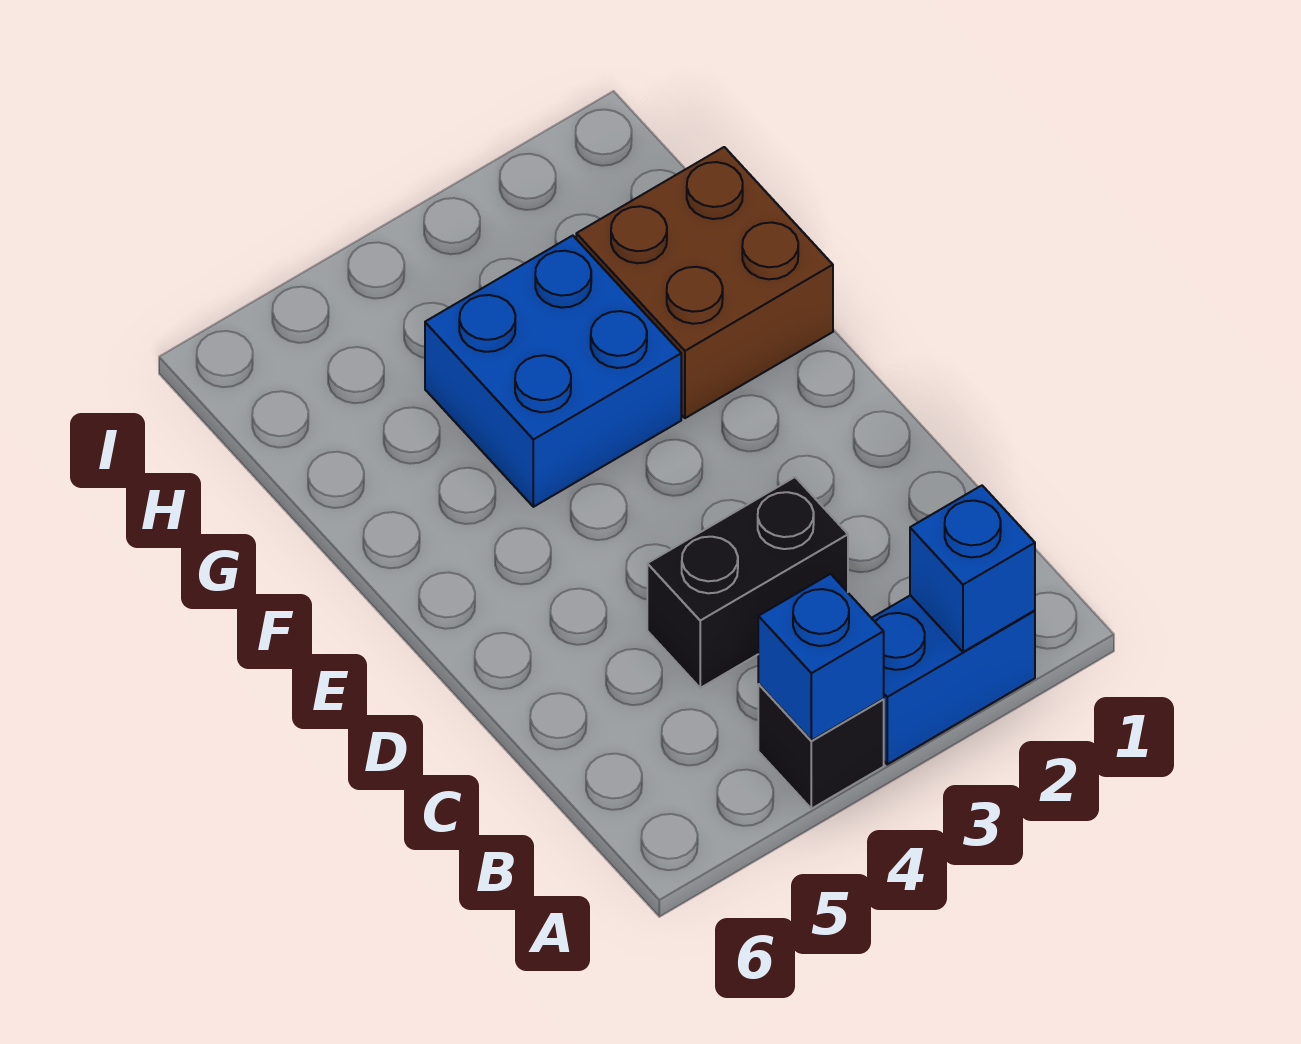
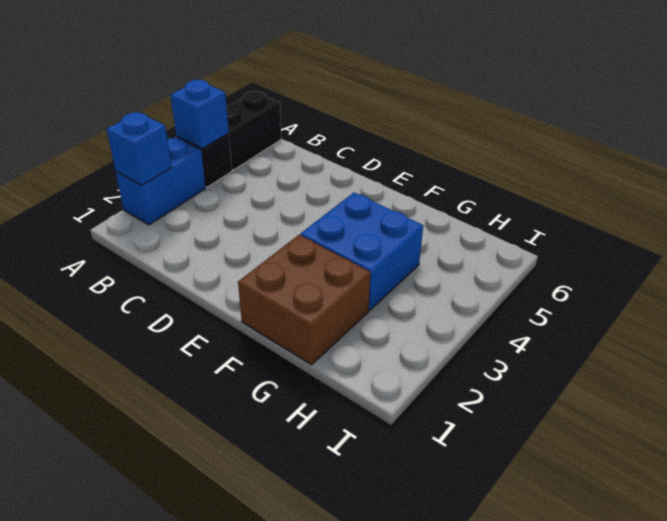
black brick C3:C4 level 1 -> black brick A5:A6 level 1

